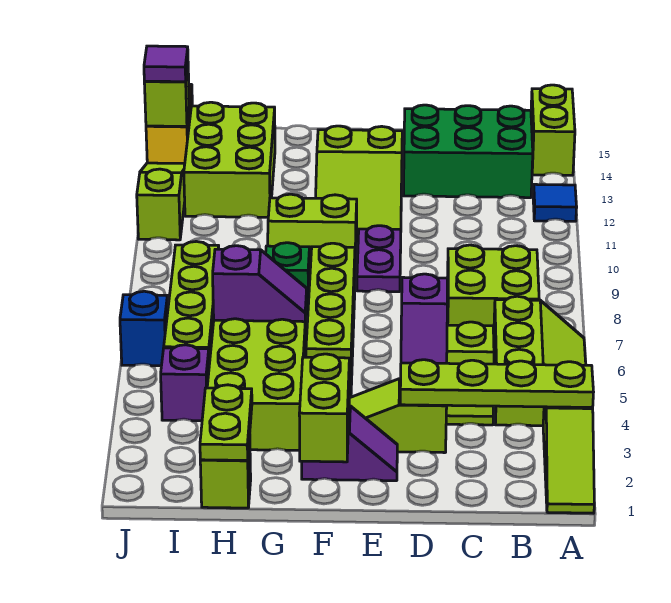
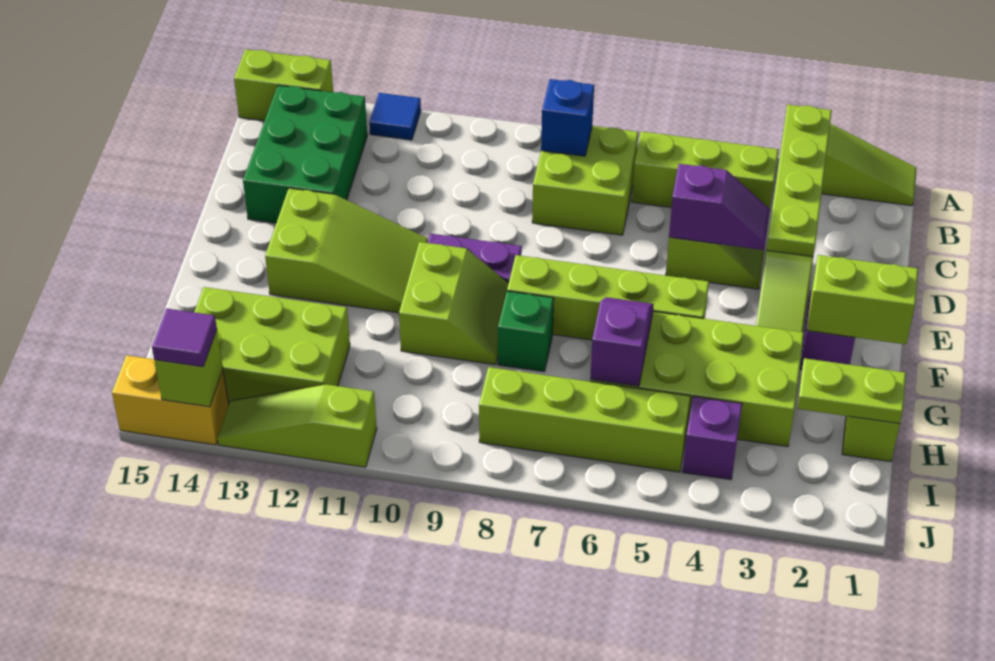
blue brick J6 level 1 -> blue brick B8 level 2

